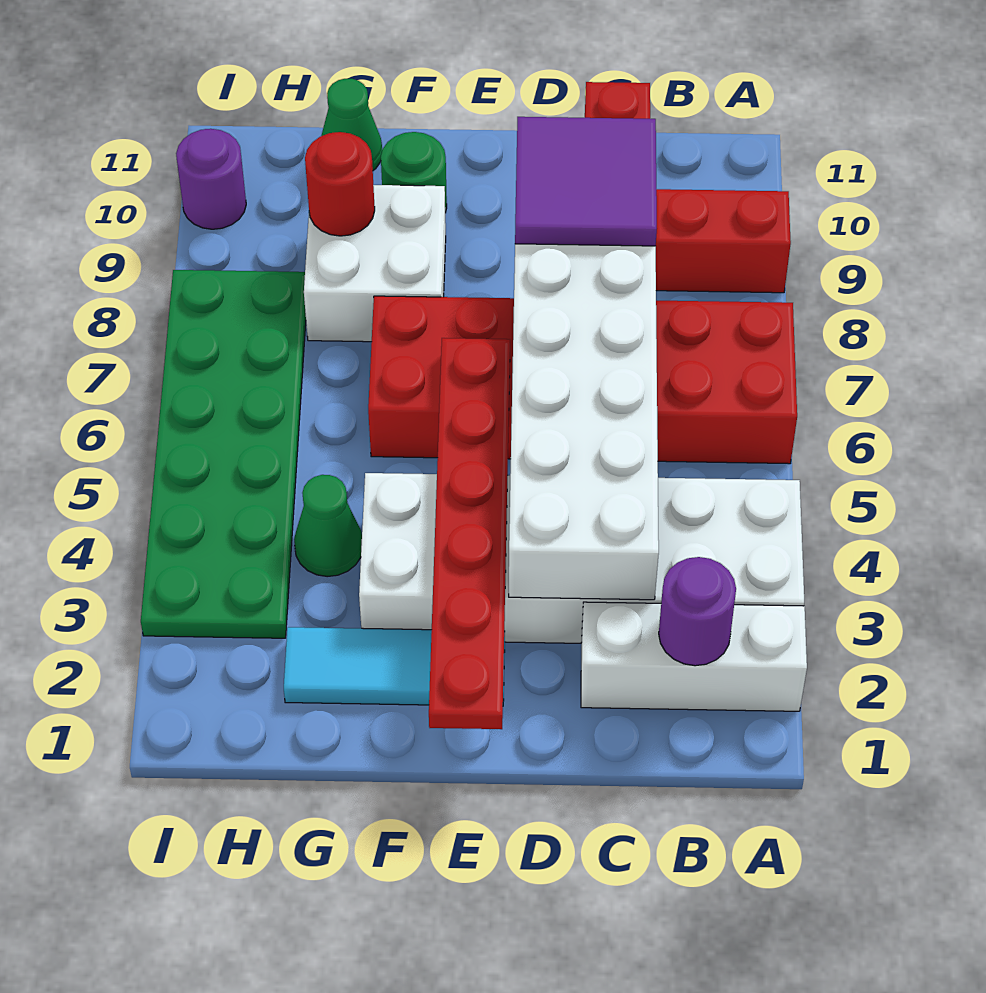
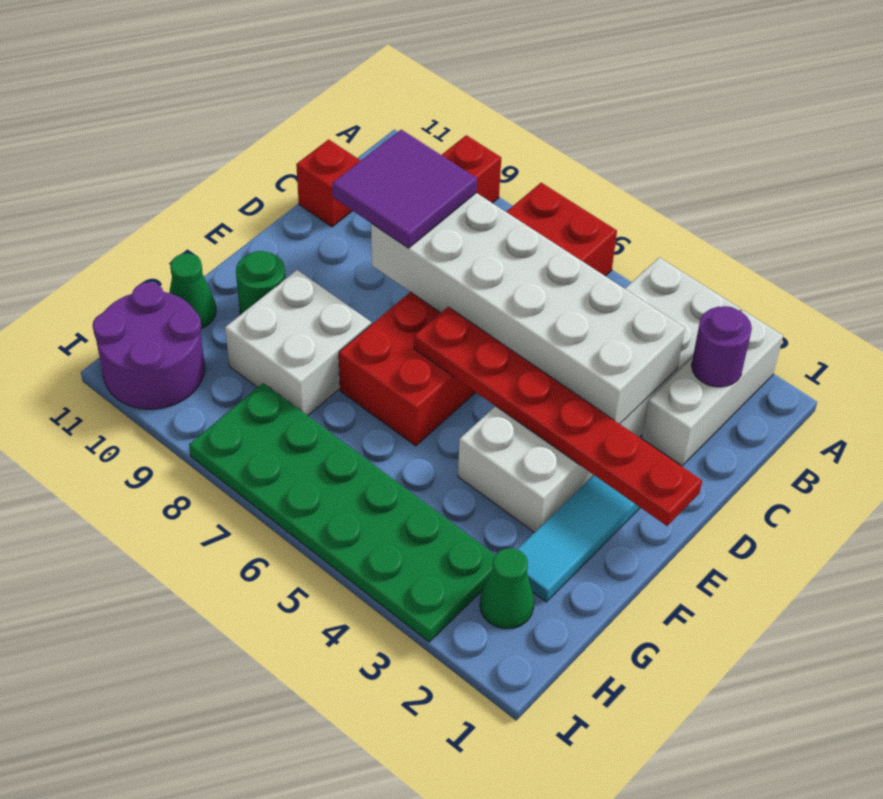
green cone G4 level 1 -> green cone H2 level 1
red round brick G9 level 2 -> none
purple round brick I10 level 1 -> purple round brick H10:I11 level 1

